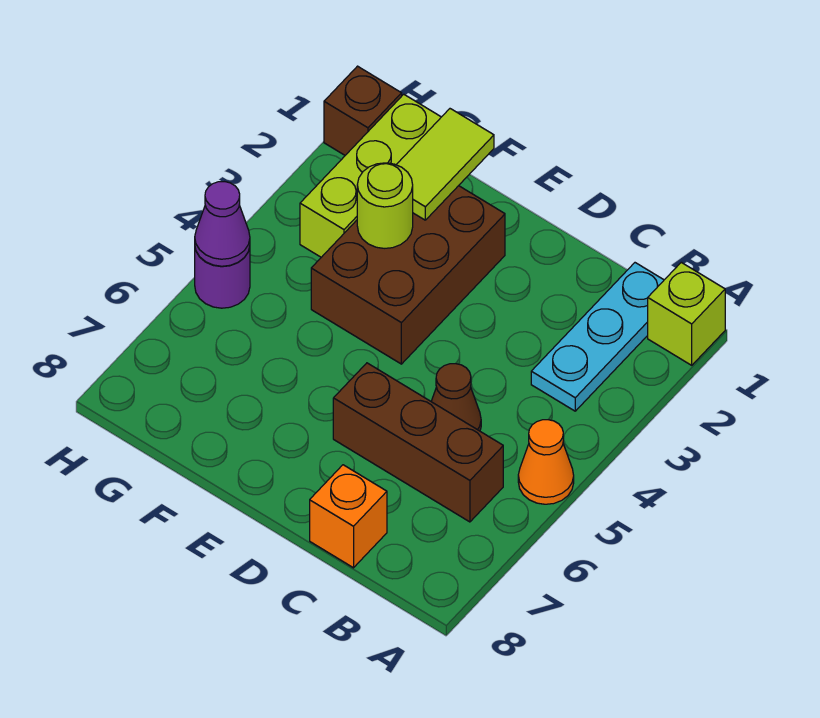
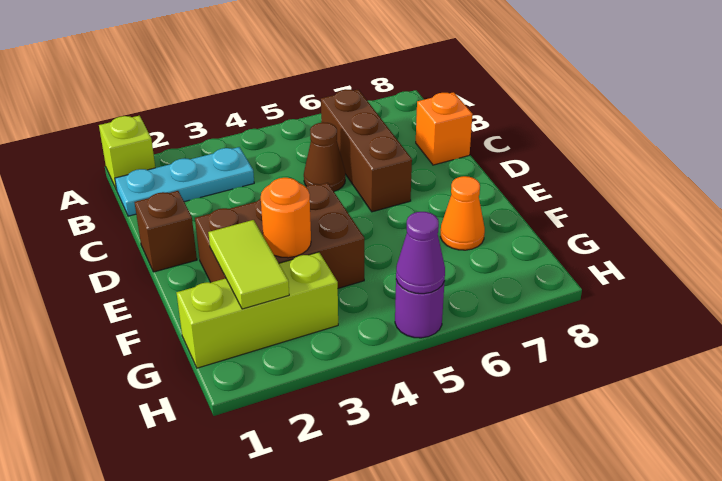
orange cone A5 level 1 -> orange cone F7 level 1
lime tile F1:F2 level 2 -> lime tile F2:G2 level 2
lime round brick F3 level 2 -> orange round brick F3 level 2
brown brick H1 level 1 -> brown brick D1 level 1

